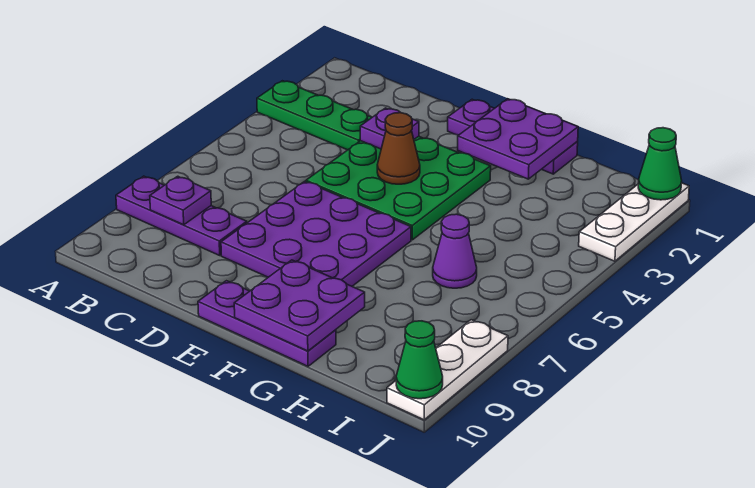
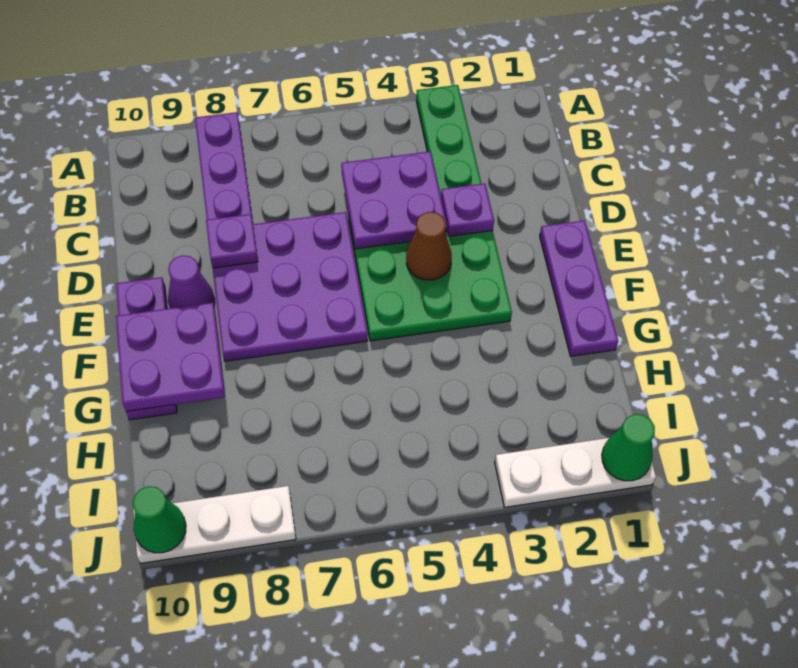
purple plate B8 level 2 -> purple plate D8 level 2
purple plate F1:G2 level 2 -> purple plate C4:D5 level 2
purple cone H6 level 1 -> purple cone E9 level 1

